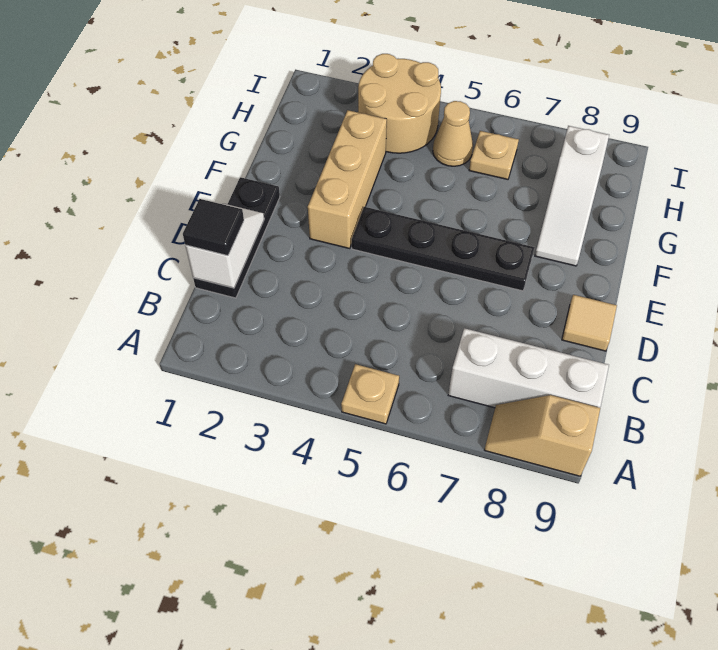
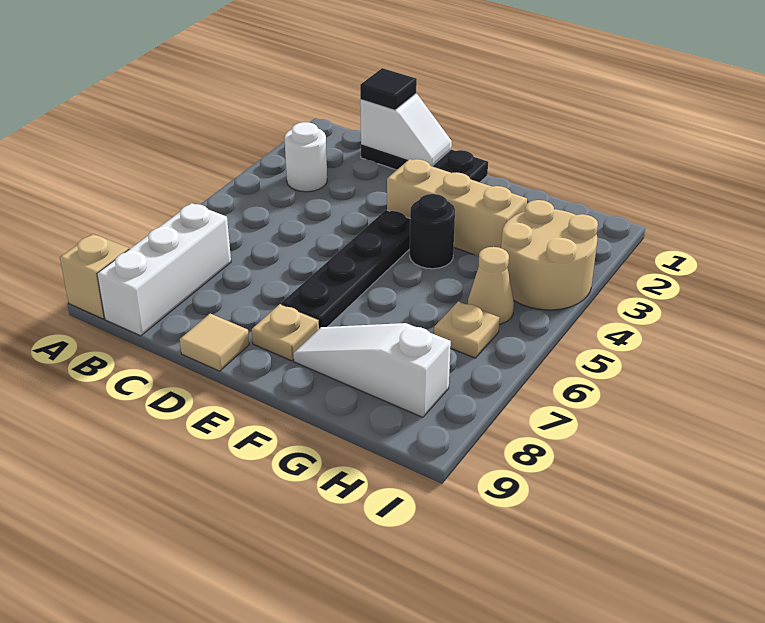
tan plate A5 level 1 -> tan plate E8 level 1
none -> white round brick B3 level 1
none -> black round brick F4 level 1

